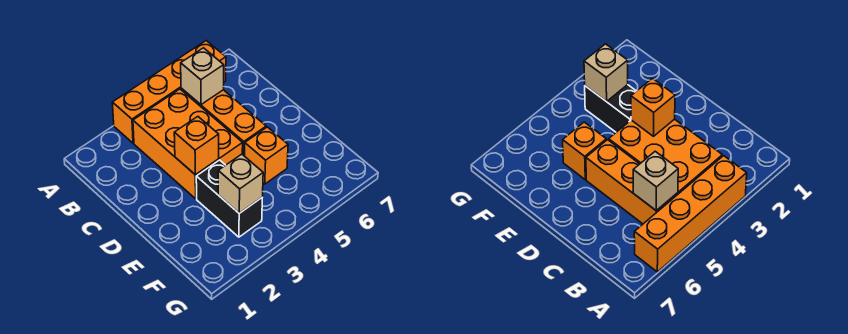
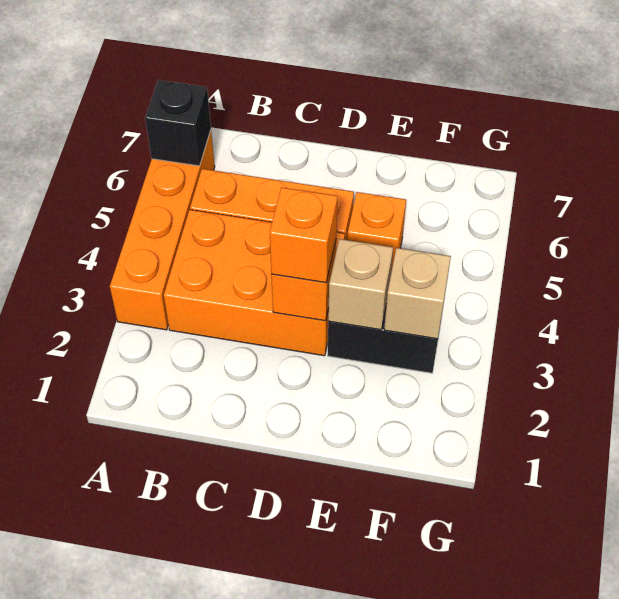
none -> black brick A6 level 2
tan brick B5 level 2 -> tan brick E3 level 2
none -> orange brick D3 level 3

